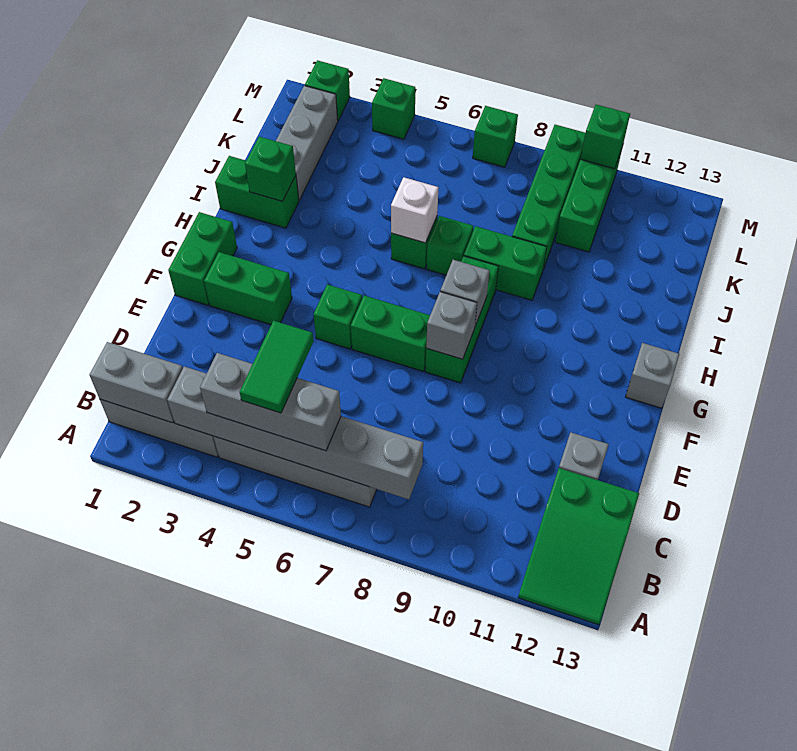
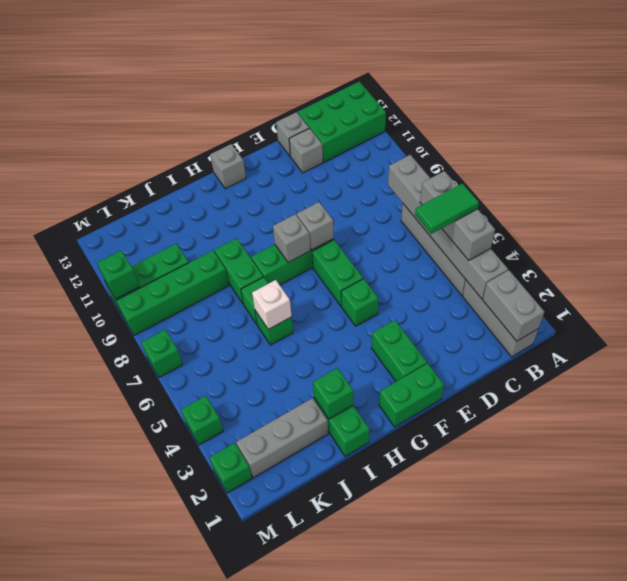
green slope A12:C13 level 1 top C -> green brick A12:C13 level 1
none -> grey brick D13 level 1

